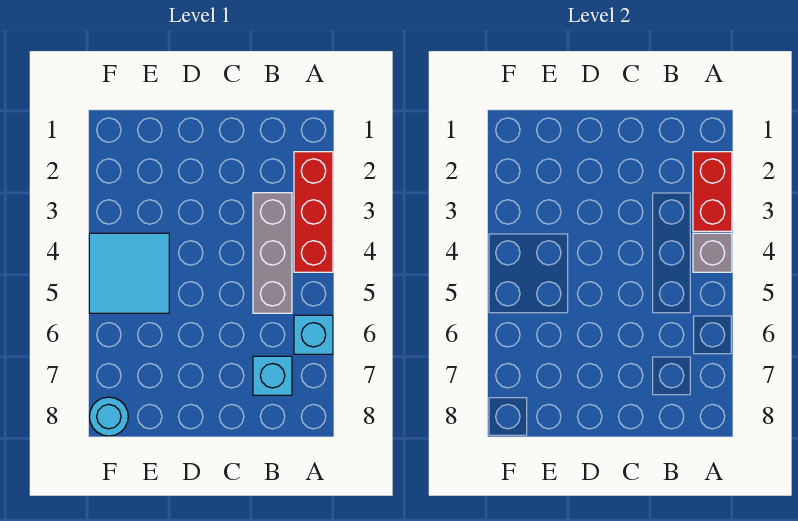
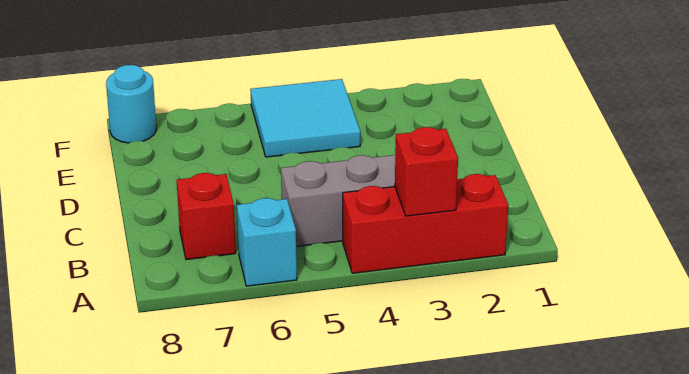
red brick A2:A3 level 2 -> red brick A3 level 2
grey brick A4 level 2 -> none
cyan brick B7 level 1 -> red brick B7 level 1

